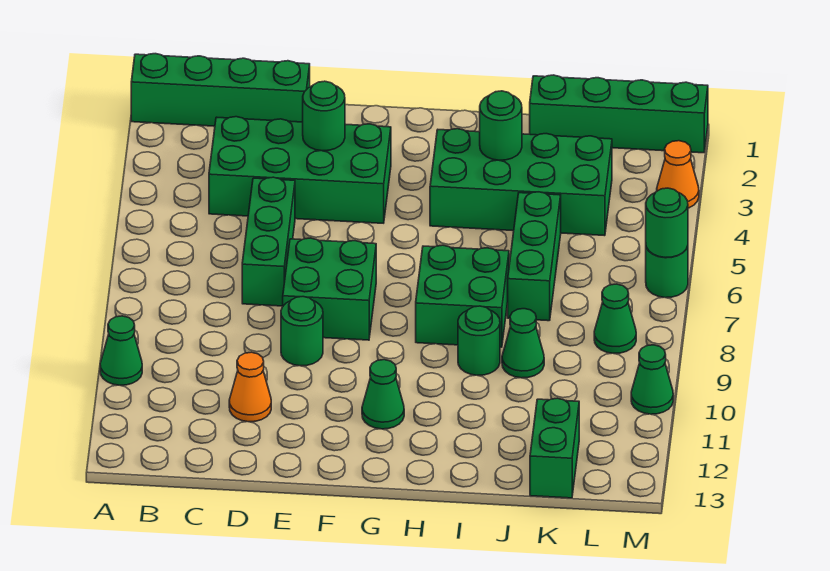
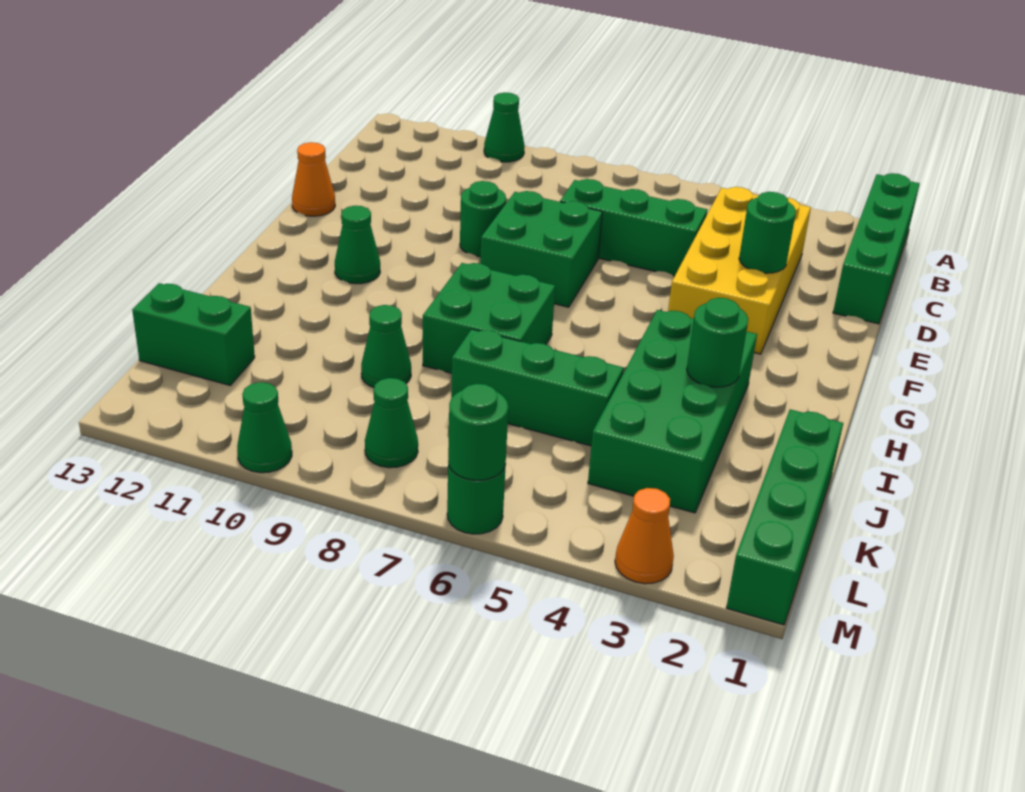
green brick C3:F4 level 1 -> yellow brick C3:F4 level 1
orange cone D11 level 1 -> orange cone E13 level 1
green round brick I9 level 1 -> none

